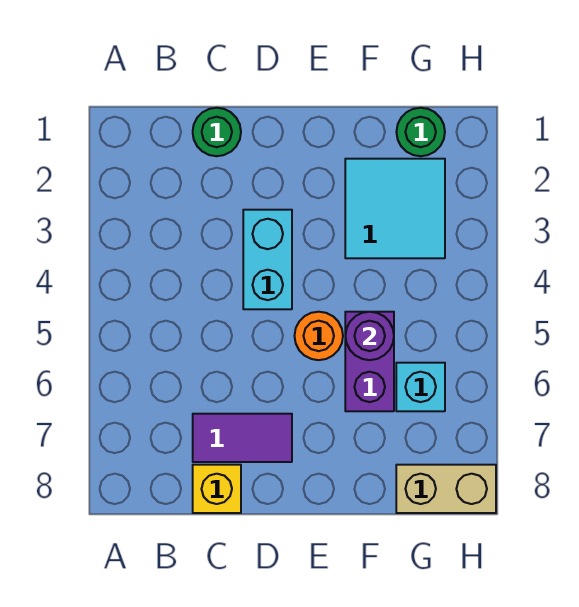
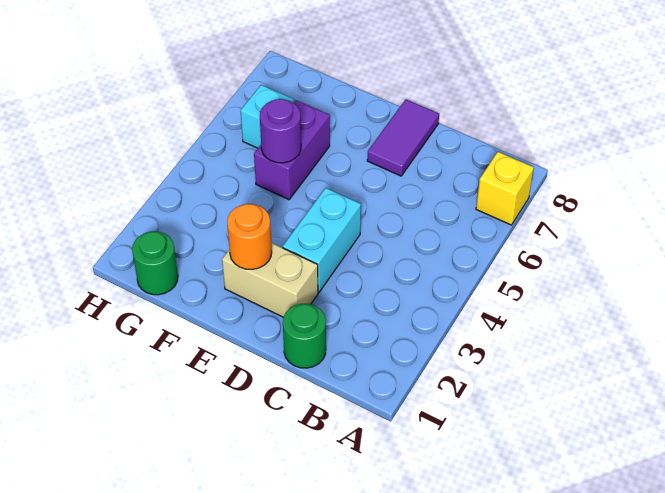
purple tile C7:D7 level 1 -> purple tile D7:D8 level 1
yellow brick C8 level 1 -> yellow brick A7 level 1
orange round brick E5 level 1 -> orange round brick E2 level 2
cyan tile F2:G3 level 1 -> none
tan brick G8:H8 level 1 -> tan brick D2:E2 level 1

